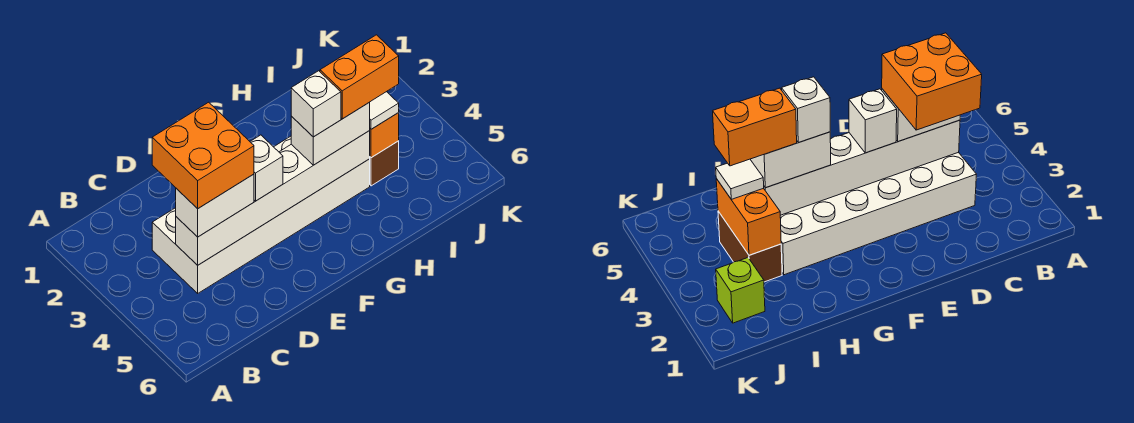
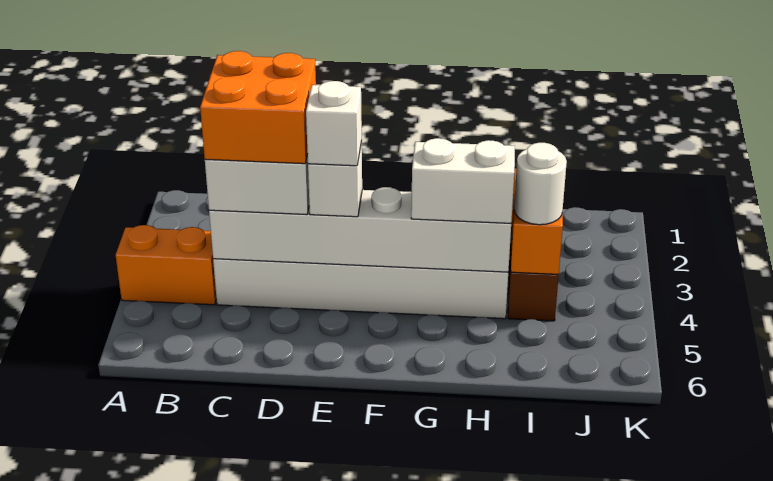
white brick G4 level 4 -> white brick E4 level 4
orange brick H4:I4 level 4 -> orange brick A4:B4 level 1
white tile I4 level 3 -> white round brick I4 level 3
lime brick J2 level 1 -> none

